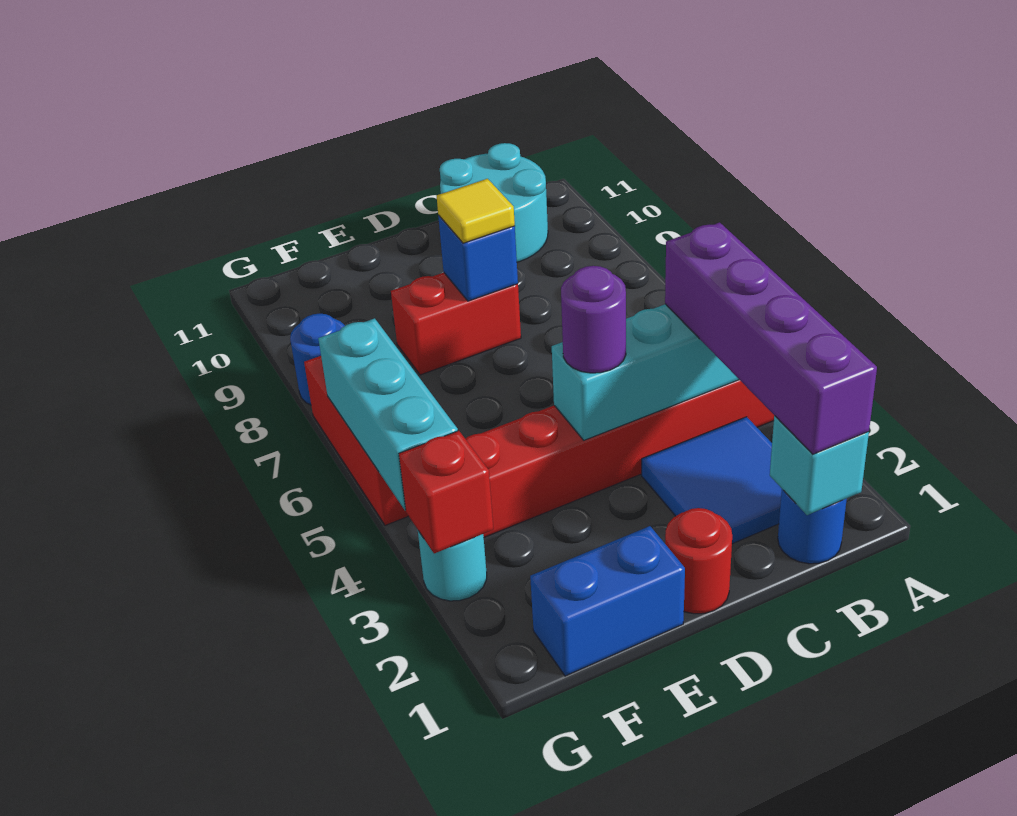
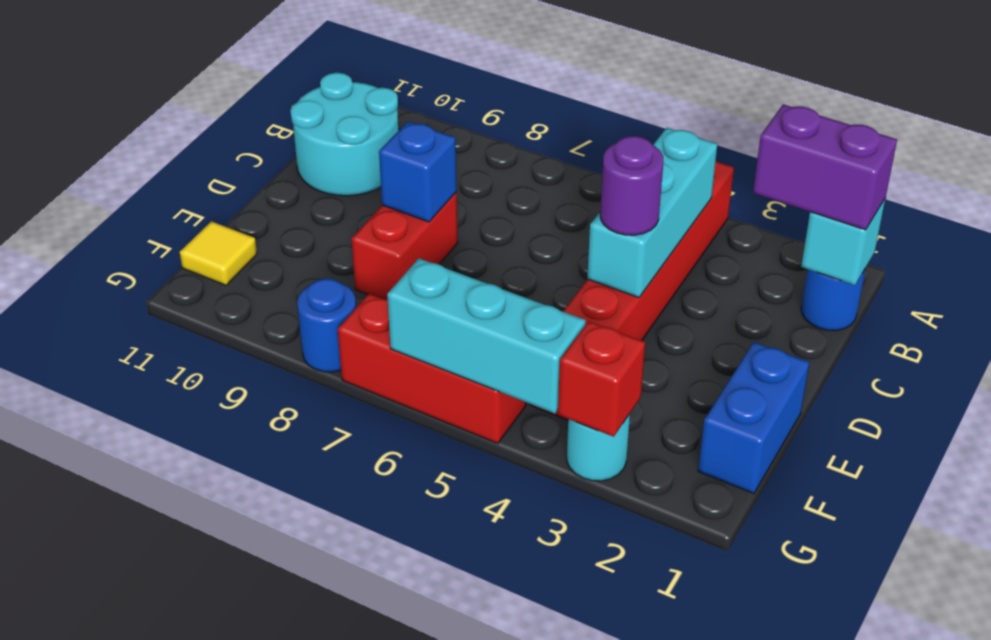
purple brick B1:B4 level 3 -> purple brick B1:B2 level 3
blue tile B2:C3 level 1 -> none
red round brick D1 level 1 -> none
yellow tile D8 level 3 -> yellow tile F11 level 1

